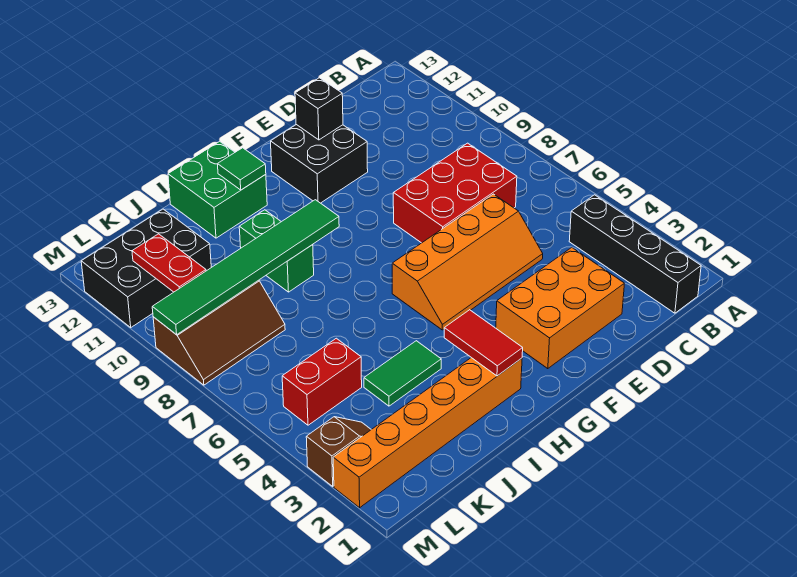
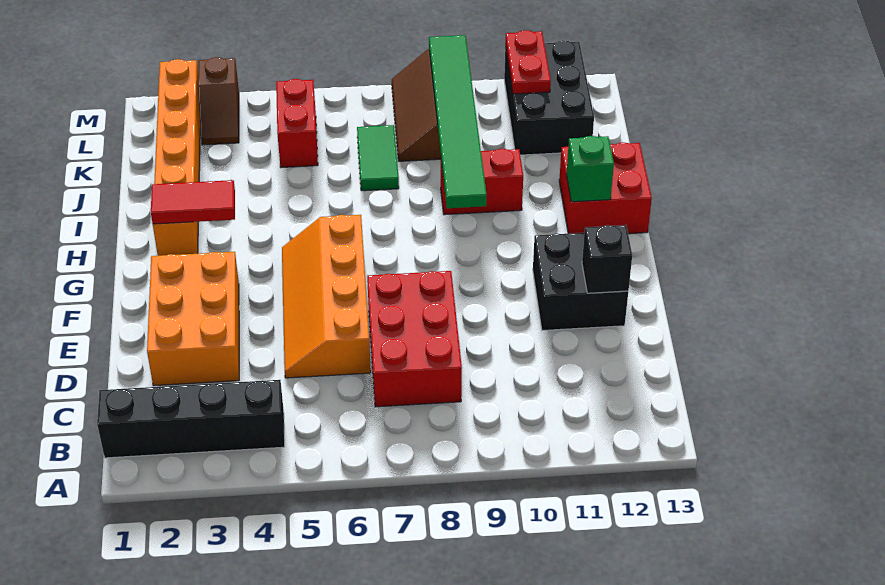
green brick H12:I13 level 1 -> red brick H12:I13 level 1
green tile H12 level 2 -> green brick H12 level 2
green tile I4:J4 level 1 -> green tile J7:K7 level 1
green brick I9:I10 level 1 -> red brick I9:I10 level 1
red plate L10:L11 level 2 -> red plate L11:M11 level 2

